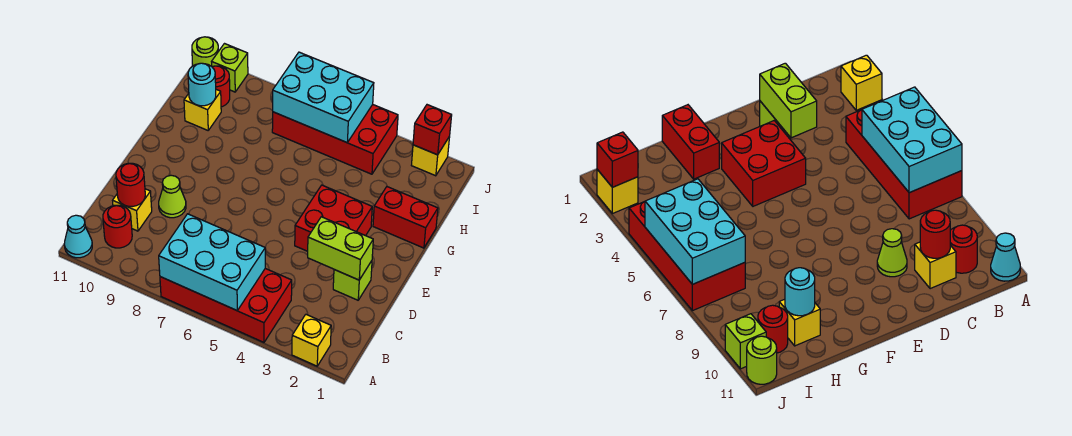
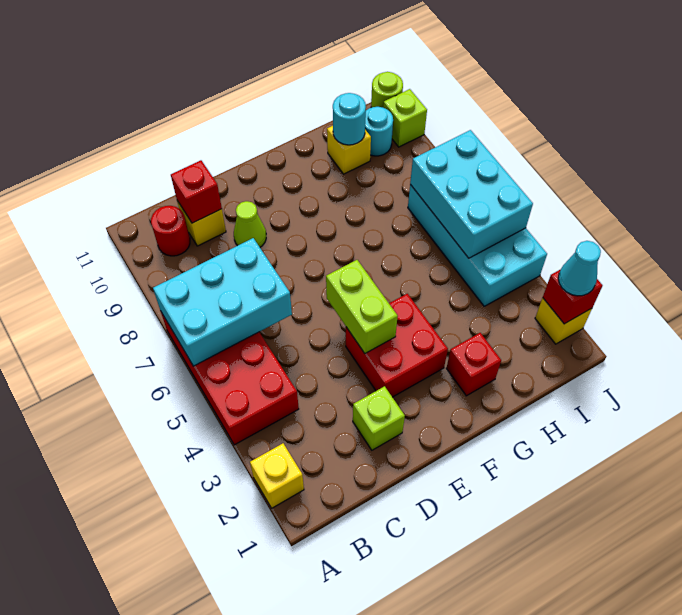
cyan brick A5:B7 level 2 -> cyan brick A6:C7 level 2
cyan cone A11 level 1 -> cyan cone J2 level 3
red round brick C10 level 2 -> red brick C10 level 2
lime brick D2:D3 level 2 -> lime brick E4:E5 level 2
red brick G1:G2 level 1 -> red brick G2 level 1
red brick I4:J7 level 1 -> cyan brick I4:J7 level 1
red round brick I10 level 1 -> cyan round brick I10 level 1

